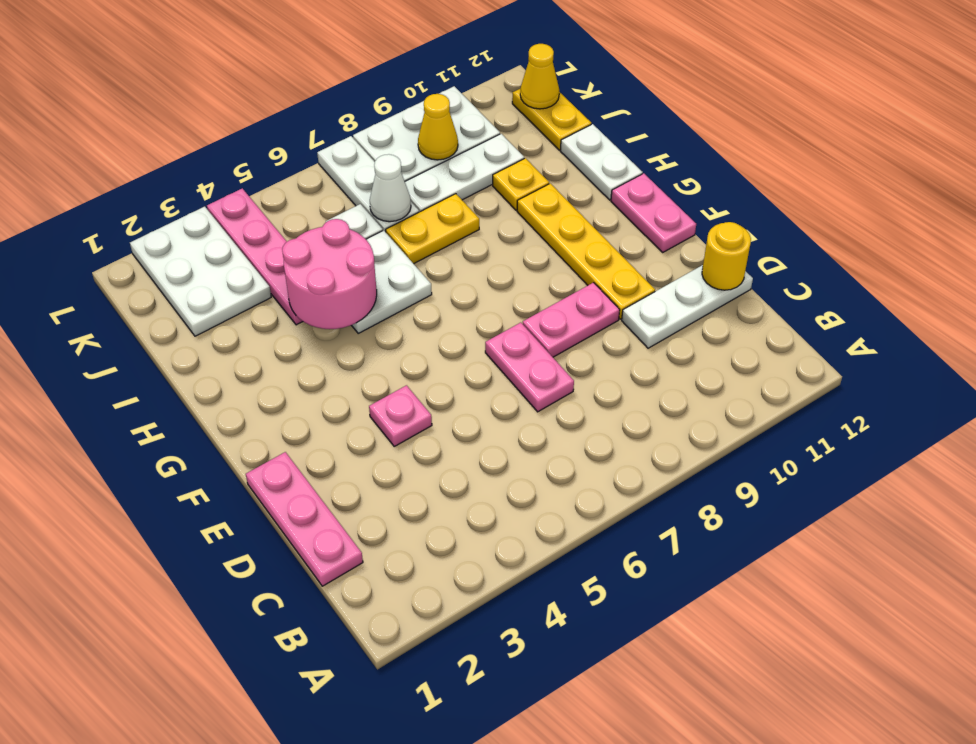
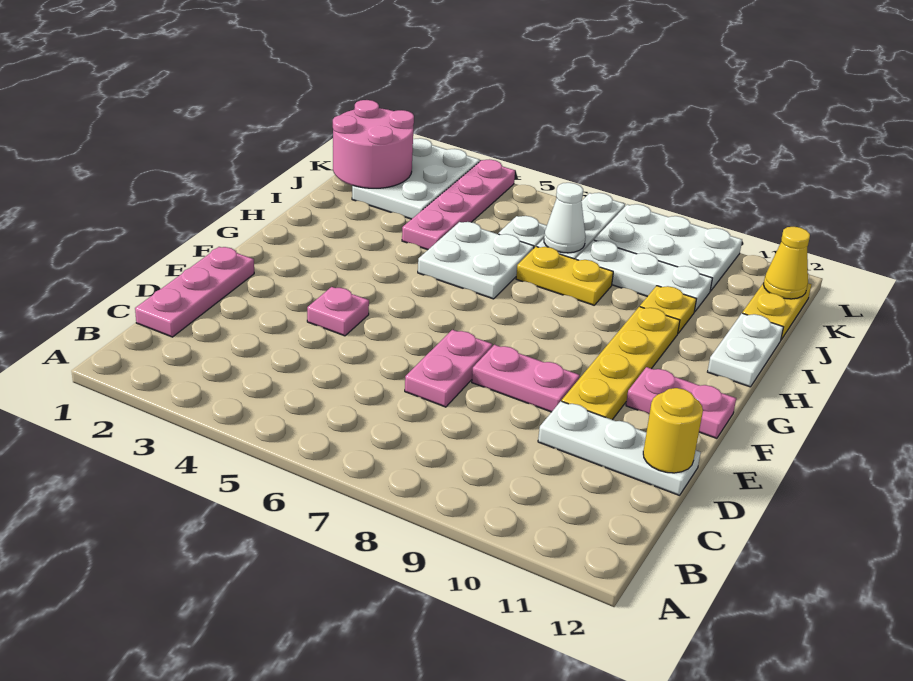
pink plate F12:G12 level 1 -> pink plate F11:F12 level 1
pink round brick H4:I5 level 2 -> pink round brick J1:K2 level 2
yellow cone K9 level 2 -> none

